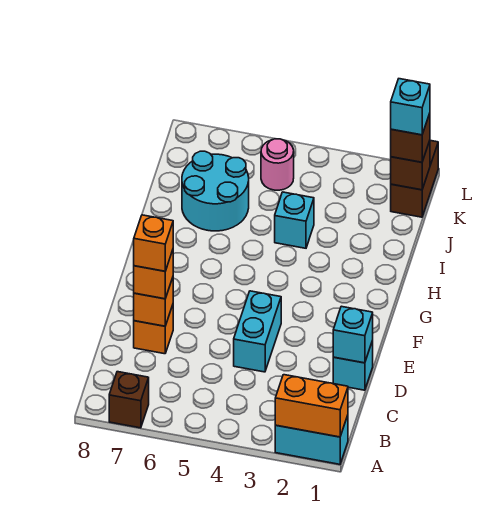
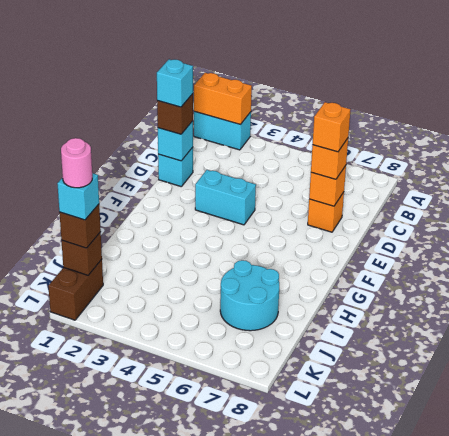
brown brick A7 level 1 -> brown brick D1 level 3
cyan brick D4:E4 level 1 -> cyan brick E3:E4 level 1
cyan brick I4 level 1 -> cyan brick D1 level 4
pink round brick K5 level 1 -> pink round brick K1 level 5

